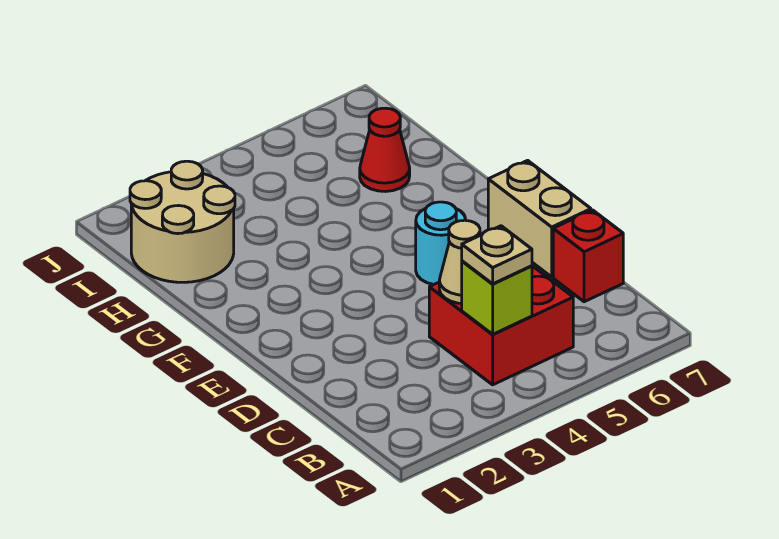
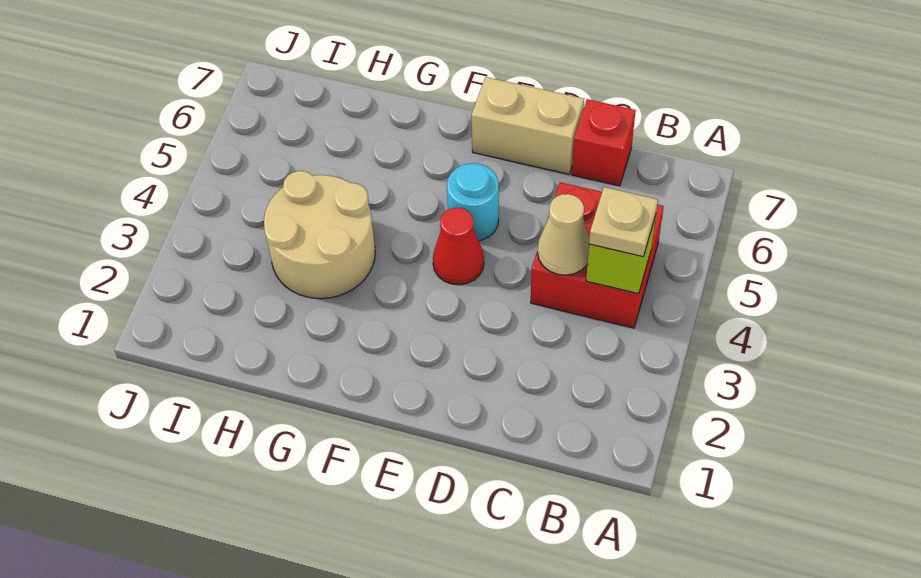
tan round brick H1:I2 level 1 -> tan round brick G3:H4 level 1
red cone H6 level 1 -> red cone E4 level 1

